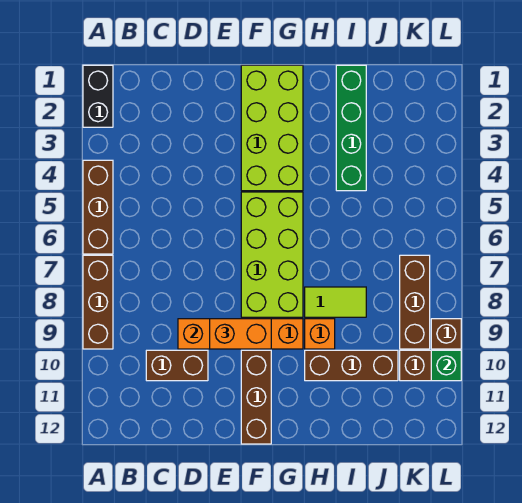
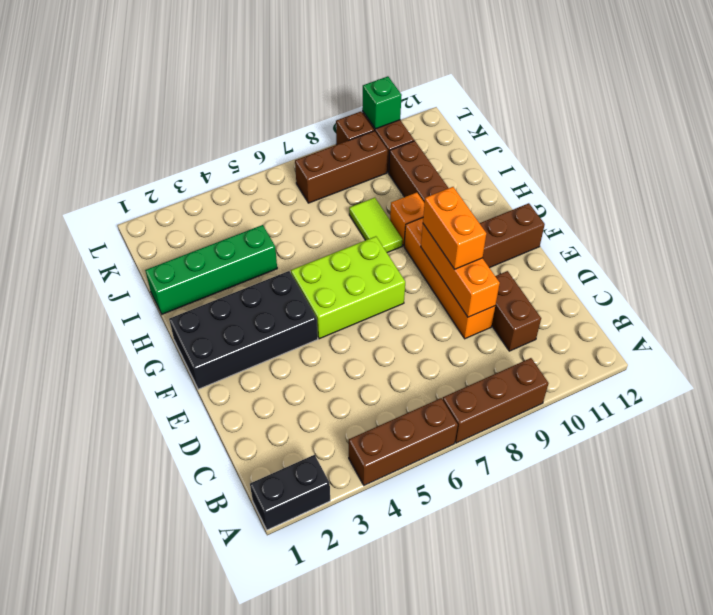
lime brick F1:G4 level 1 -> black brick F1:G4 level 1
lime brick F5:G8 level 1 -> lime brick F5:G7 level 1

